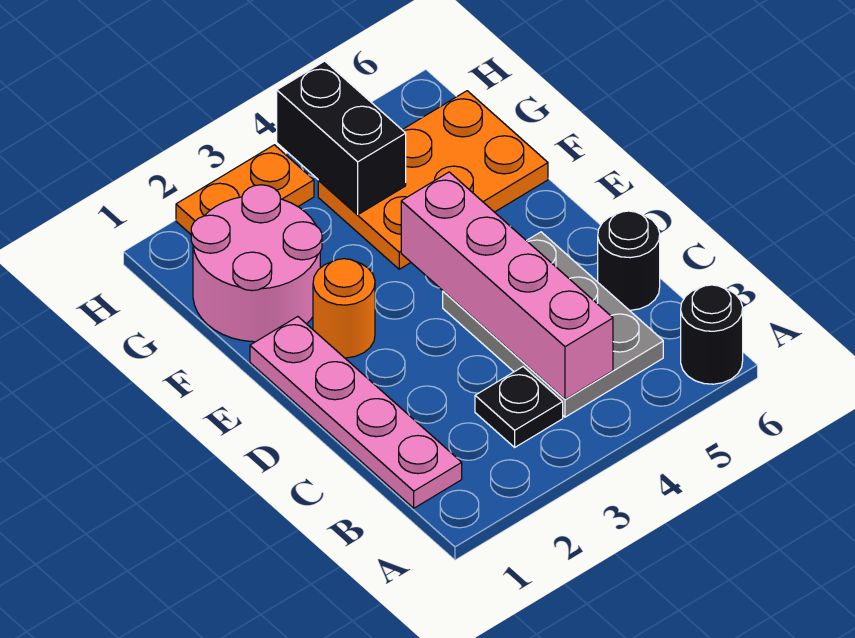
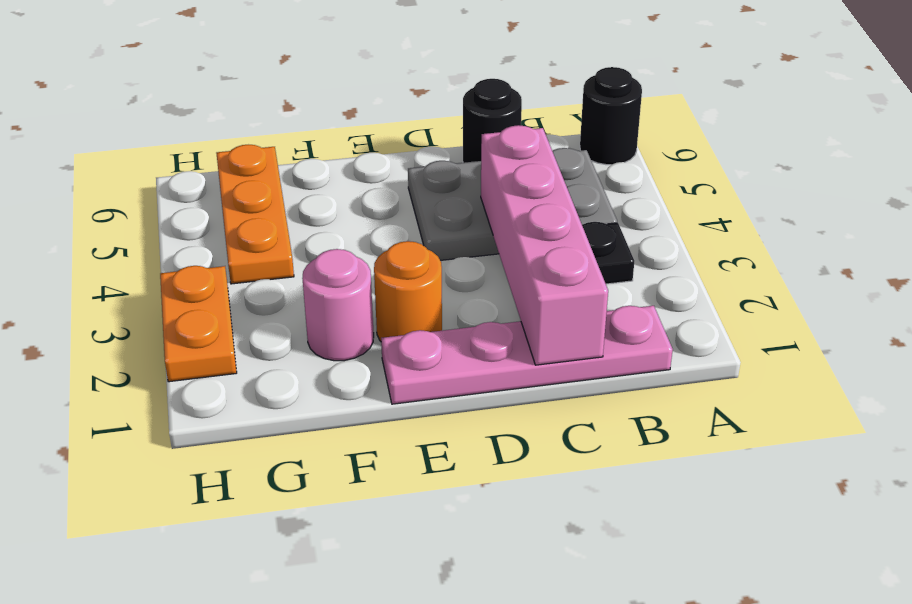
pink brick B4:E4 level 2 -> pink brick C1:C4 level 2
pink round brick F1:G2 level 1 -> pink round brick F2 level 1
orange plate F4:G6 level 1 -> orange plate G4:G6 level 1
black brick G4:H4 level 2 -> none

